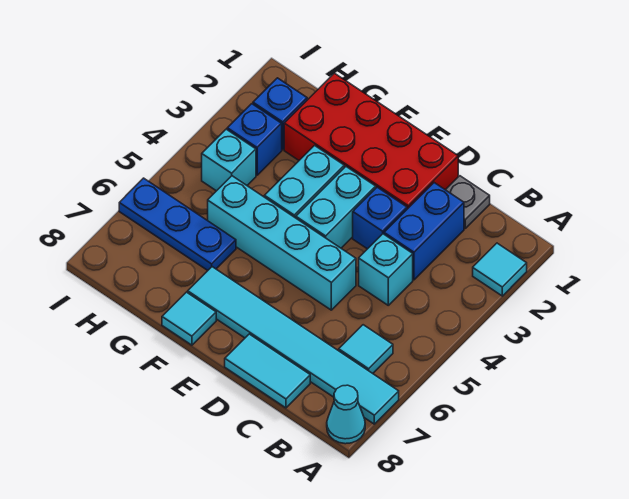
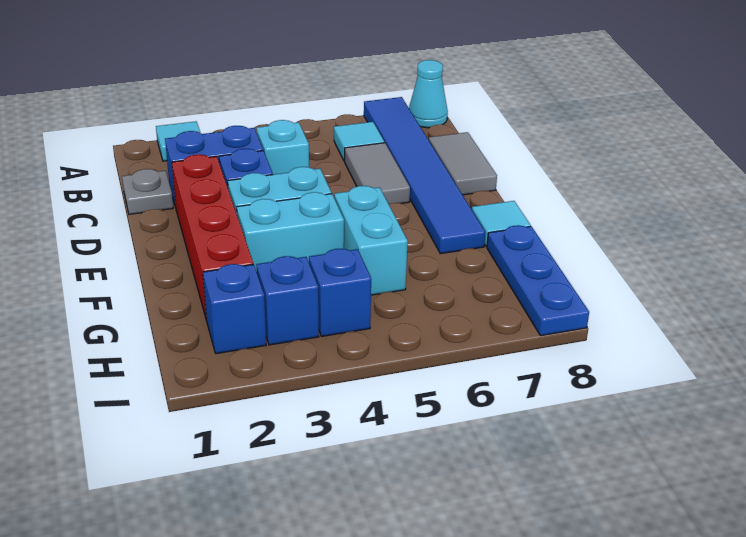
cyan tile A7:F7 level 1 -> blue tile A7:F7 level 1
none -> grey tile C6:D6 level 1
cyan tile C8:D8 level 1 -> grey tile C8:D8 level 1
red brick D1:G2 level 1 -> red brick D2:G2 level 1
cyan brick D5:G5 level 1 -> cyan brick F5:G5 level 1
blue plate G6:I6 level 1 -> blue plate G8:I8 level 1
cyan brick H4 level 1 -> blue brick H4 level 1

